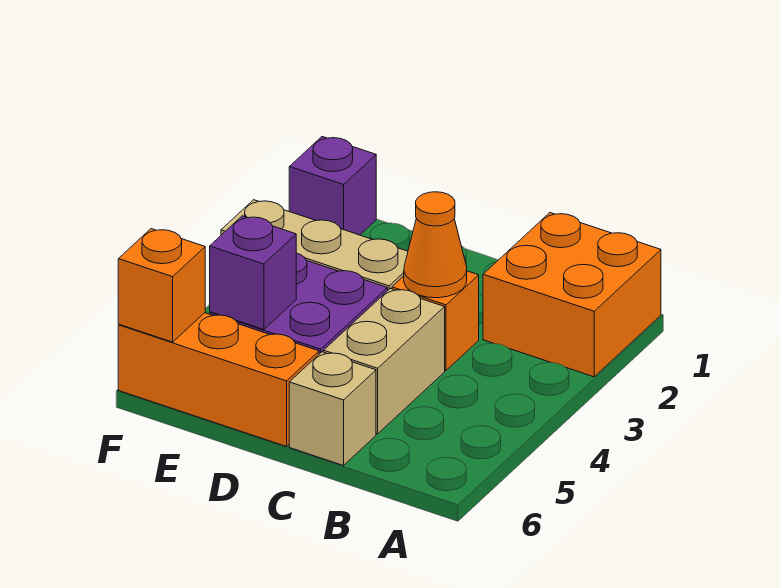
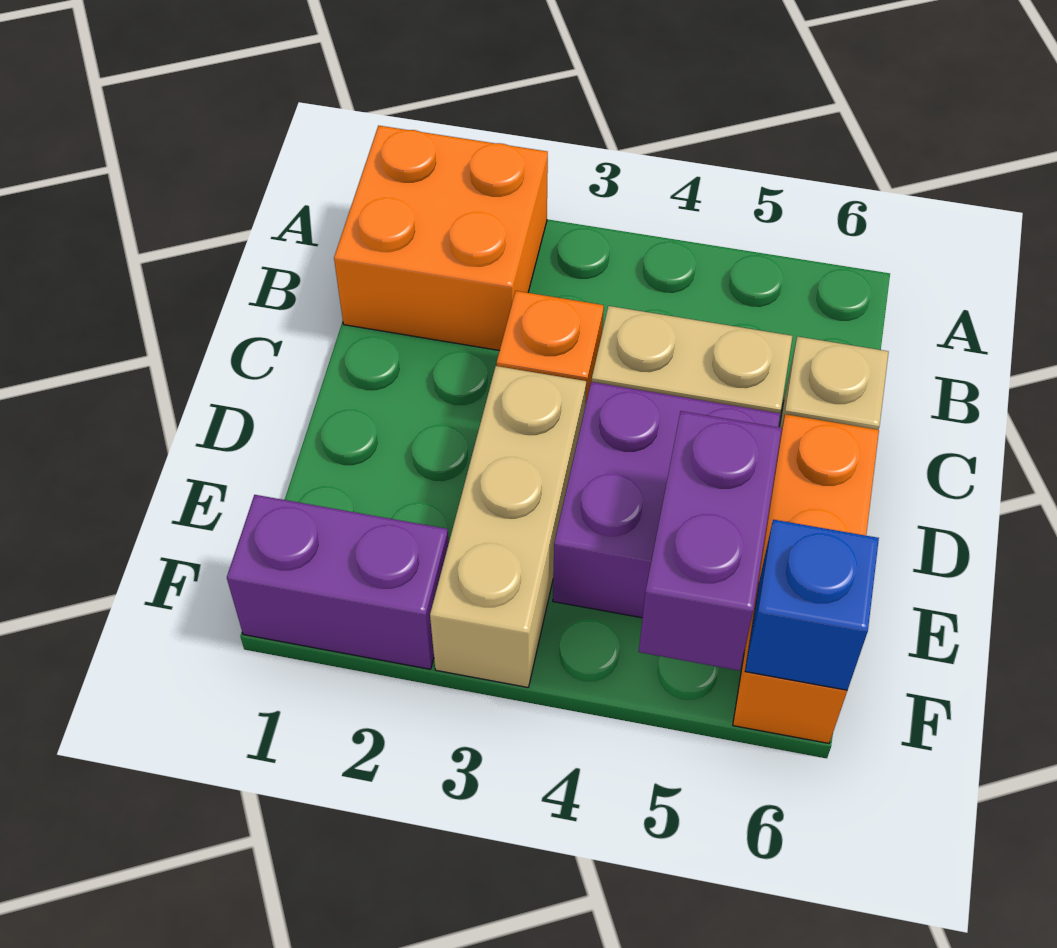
orange cone C3 level 2 -> none
purple brick E5 level 2 -> purple brick E5:F5 level 2
purple brick F1 level 1 -> purple brick F1:F2 level 1
orange brick F6 level 2 -> blue brick F6 level 2

